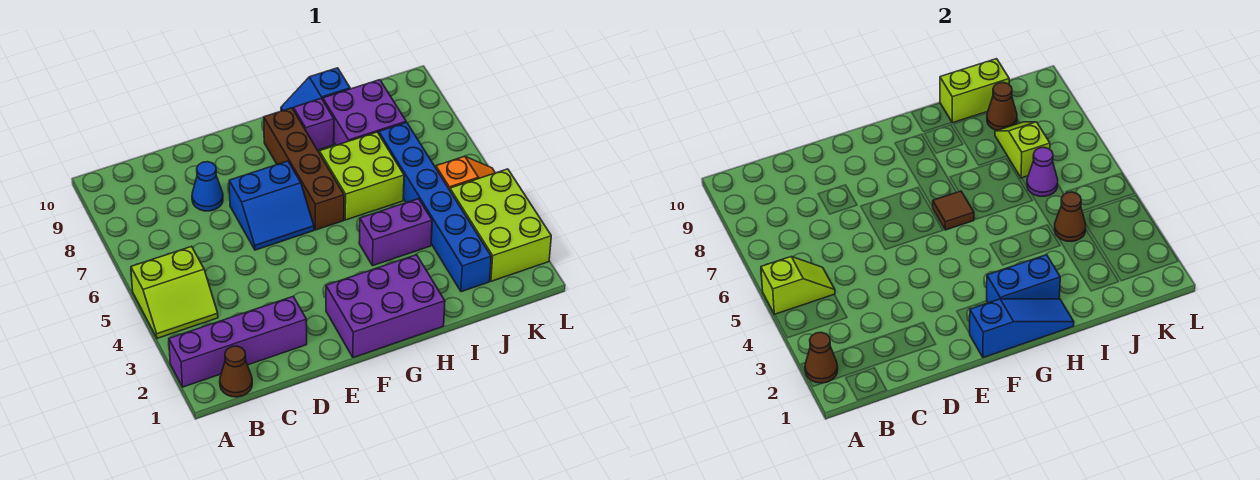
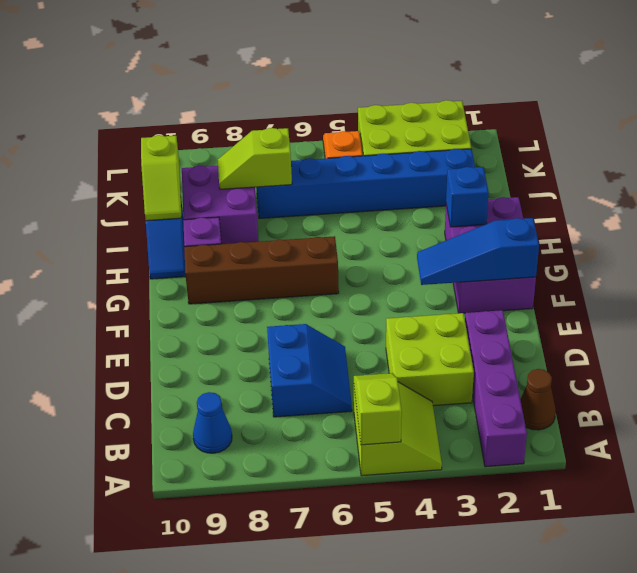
brown cone A2 level 2 -> none
blue cone D8 level 1 -> blue cone B9 level 1
blue slope E6:F7 level 1 top 7 -> blue slope C6:D7 level 1 top 7
blue slope F1:H1 level 2 top F -> blue slope F1:F3 level 2 top 1
blue brick G2:H2 level 2 -> blue brick H2 level 2
brown tile G6 level 2 -> none
purple brick H4:I4 level 1 -> none
lime brick H6:I7 level 1 -> lime brick C3:D4 level 1
lime brick I10:J10 level 2 -> lime slope I10:J10 level 2 top J
brown cone J4 level 2 -> none
purple cone J6 level 2 -> none
brown cone J9 level 2 -> none

